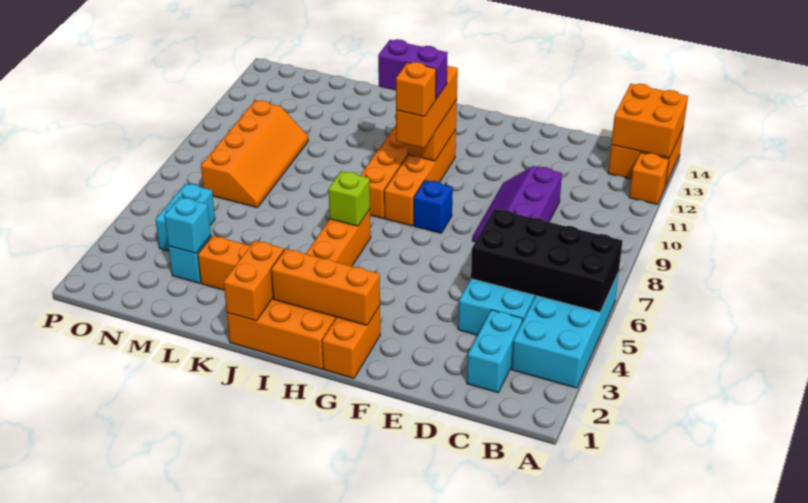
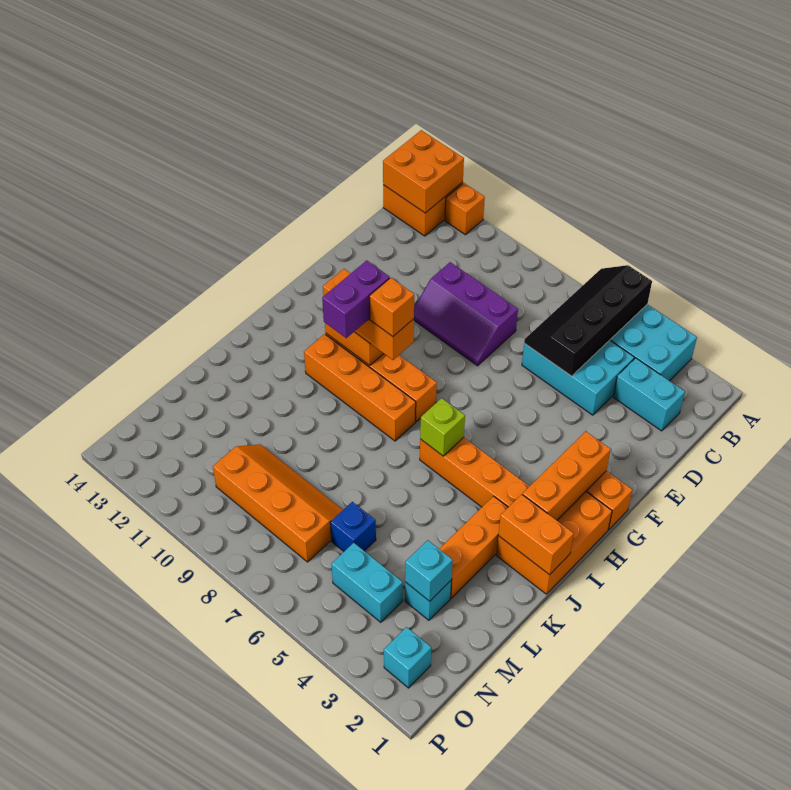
black brick A5:D6 level 2 -> black slope A5:D6 level 2 top 5
blue brick G8 level 1 -> blue brick M6 level 1
none -> cyan brick O2 level 1

